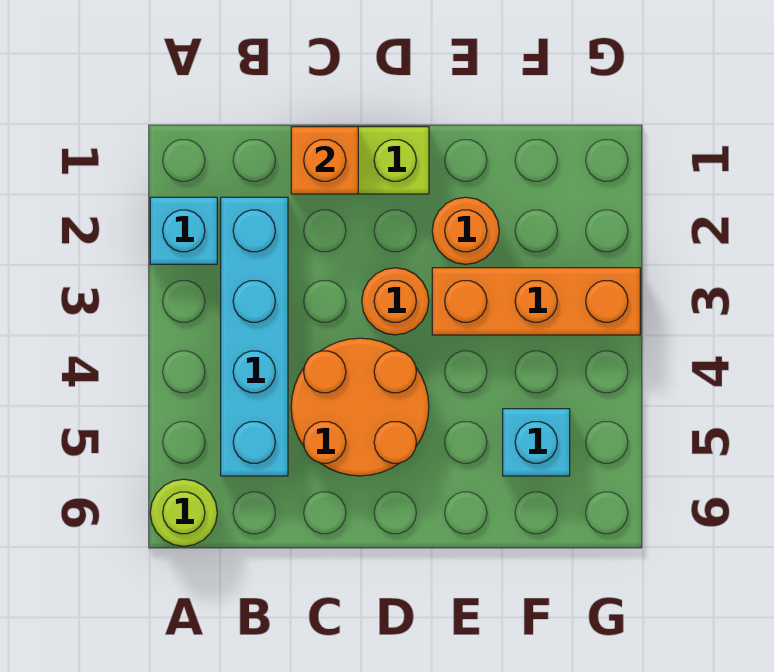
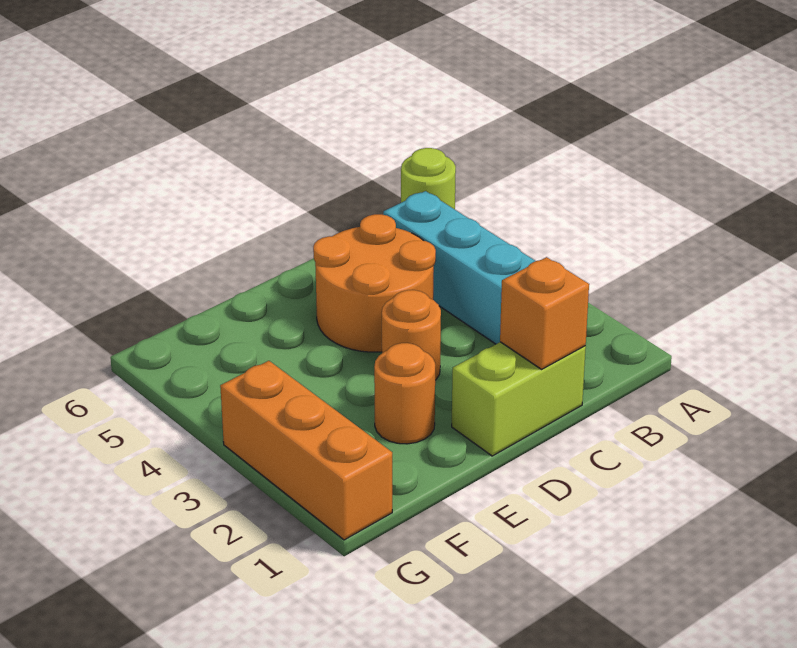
cyan brick A2 level 1 -> none
orange brick E3:G3 level 1 -> orange brick G1:G3 level 1
cyan brick F5 level 1 -> none

